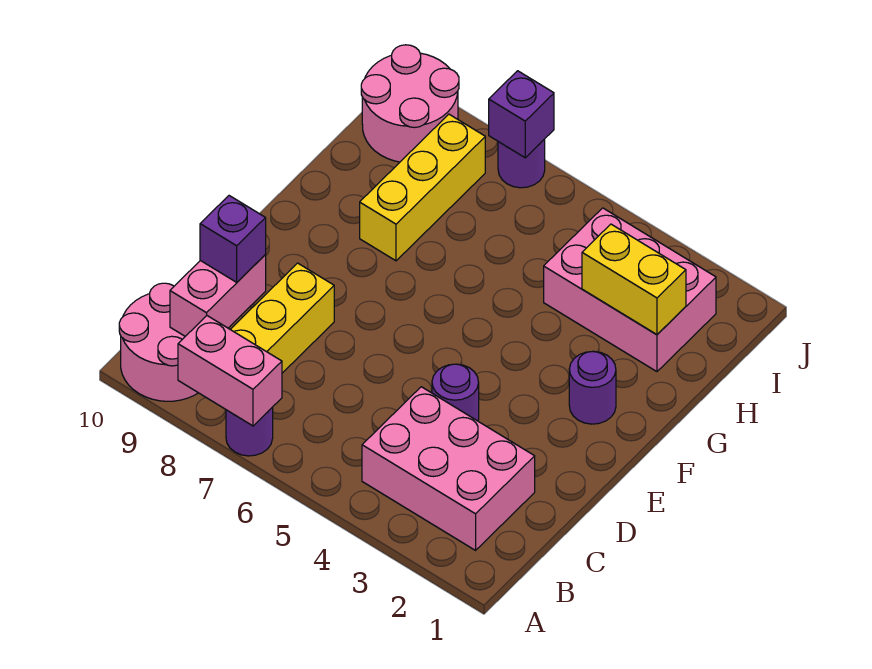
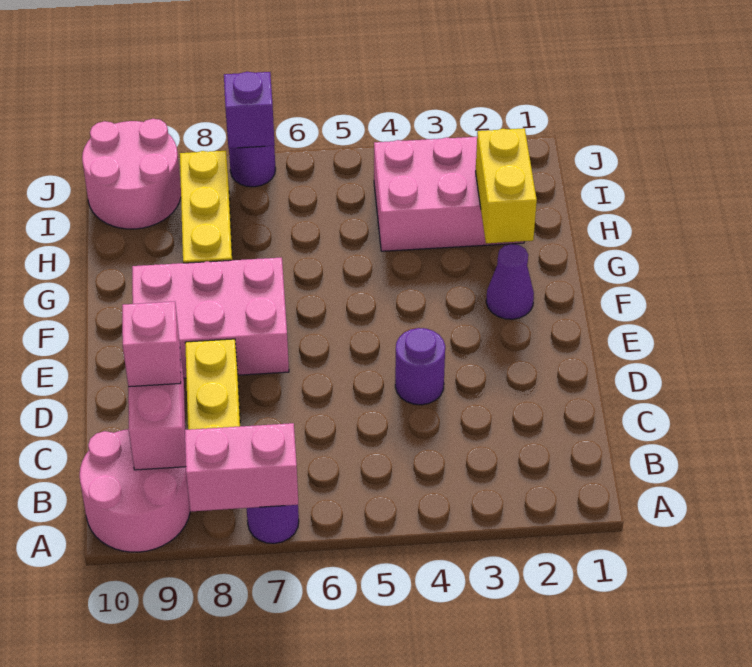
pink brick B2:C4 level 1 -> pink brick E7:F9 level 1
purple brick C9 level 3 -> pink brick C9 level 3
purple round brick F2 level 1 -> purple cone F2 level 1
yellow brick H2:H3 level 2 -> yellow brick G2:H2 level 2

